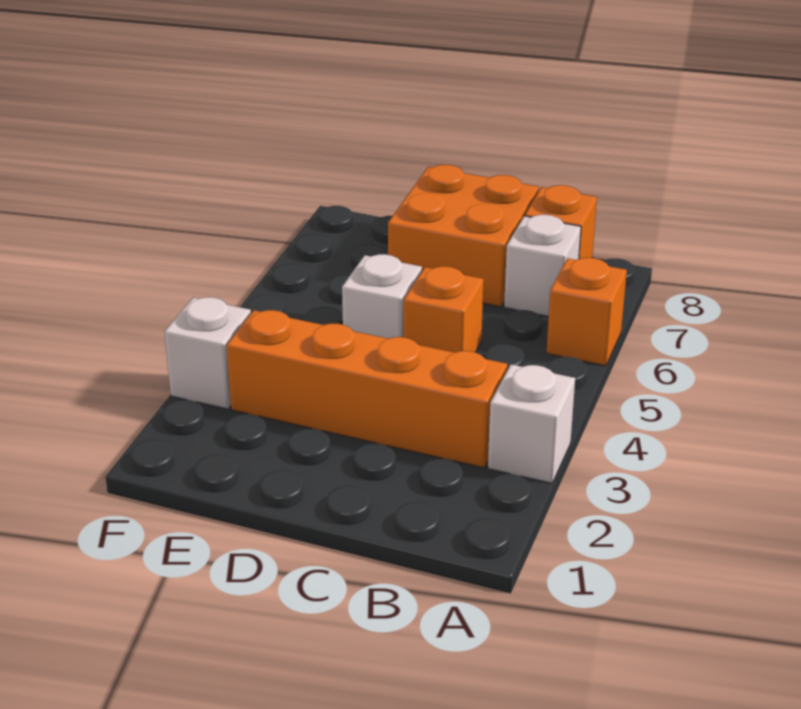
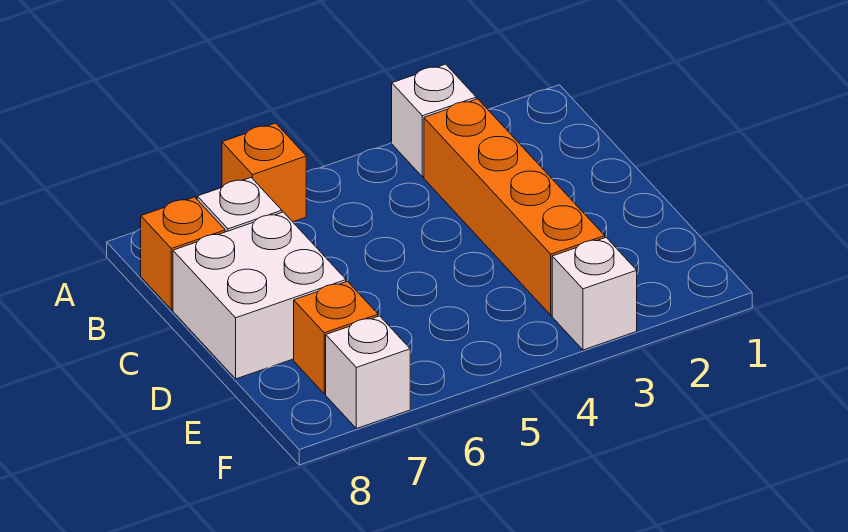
orange brick C5 level 1 -> orange brick E7 level 1
orange brick C7:D8 level 1 -> white brick C7:D8 level 1
white brick D5 level 1 -> white brick F7 level 1

